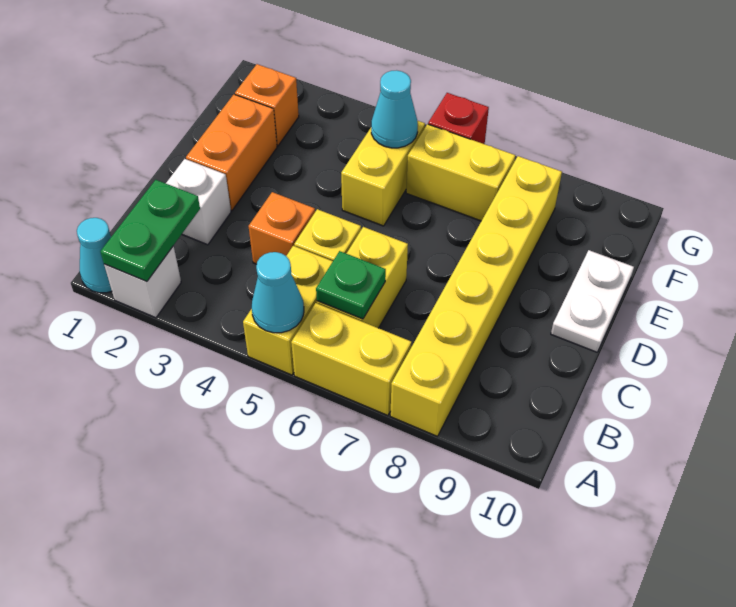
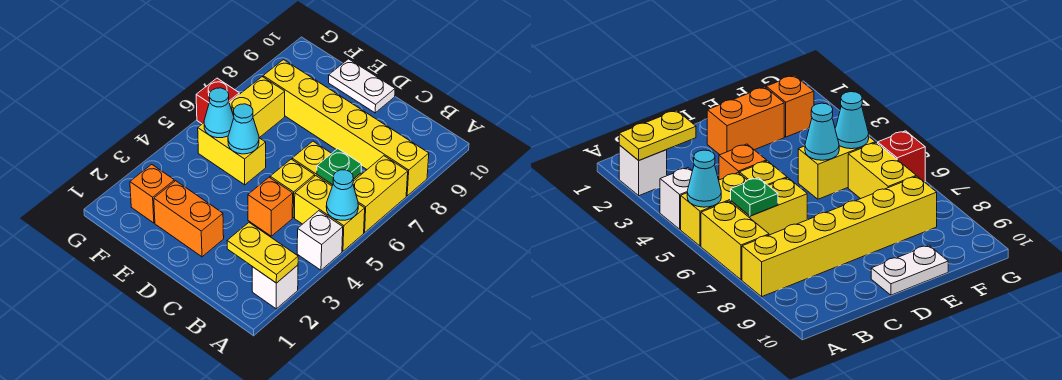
cyan cone A1 level 1 -> cyan cone E5 level 2
green plate A2:B2 level 2 -> yellow plate A2:B2 level 2
white brick C2 level 1 -> white brick A4 level 1

